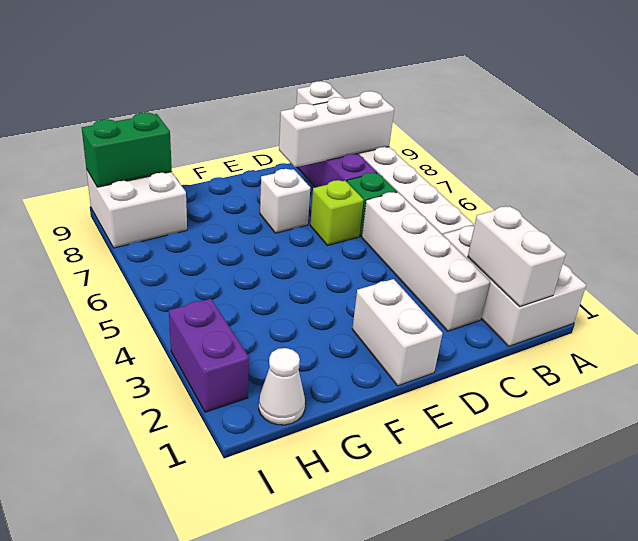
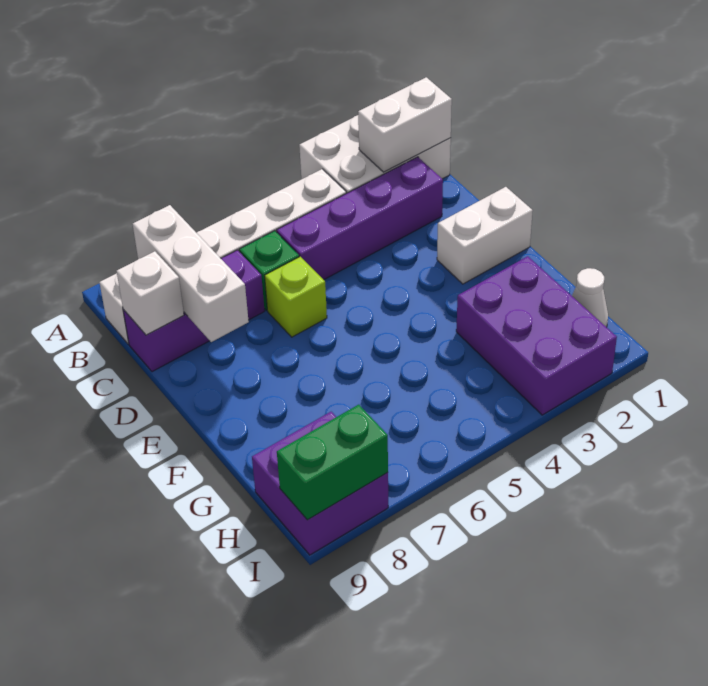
white brick C2:C5 level 1 -> purple brick C2:C5 level 1
white brick E7 level 1 -> none
white brick H8:I9 level 1 -> purple brick H8:I9 level 1
green brick H9:I9 level 2 -> green brick I8:I9 level 2
purple brick I2:I3 level 1 -> purple brick G2:I3 level 1

